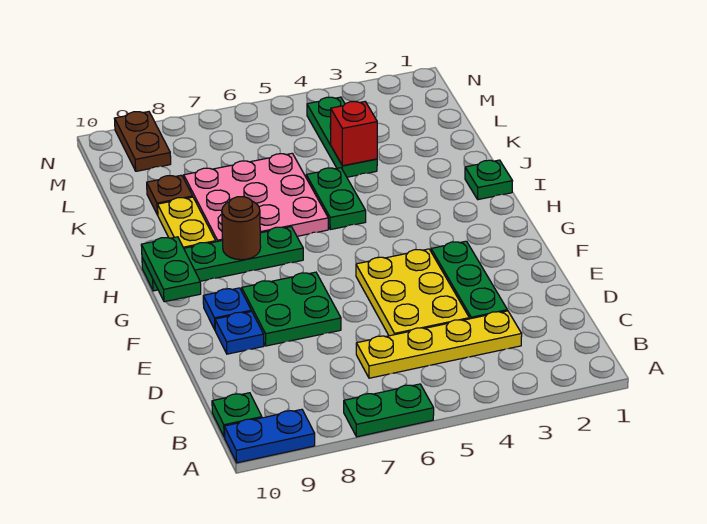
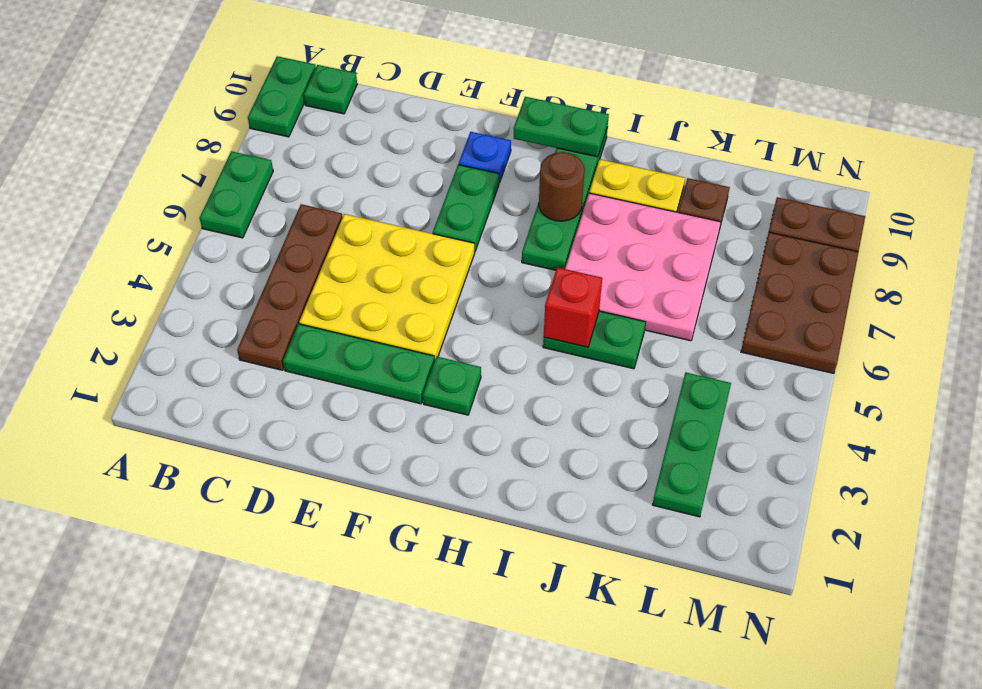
blue plate A9:A10 level 1 -> green plate A9:A10 level 1
yellow plate C3:C6 level 1 -> brown plate C3:C6 level 1
yellow plate D4:F5 level 1 -> yellow plate D4:F6 level 1
green plate E7:F8 level 1 -> green plate F7:F8 level 1
blue plate E9 level 1 -> none
green plate I1 level 1 -> green plate G3 level 1
green plate K4:M4 level 1 -> green plate L2:L4 level 1
red brick K4 level 2 -> red brick I5 level 2
none -> brown plate M6:N8 level 1

